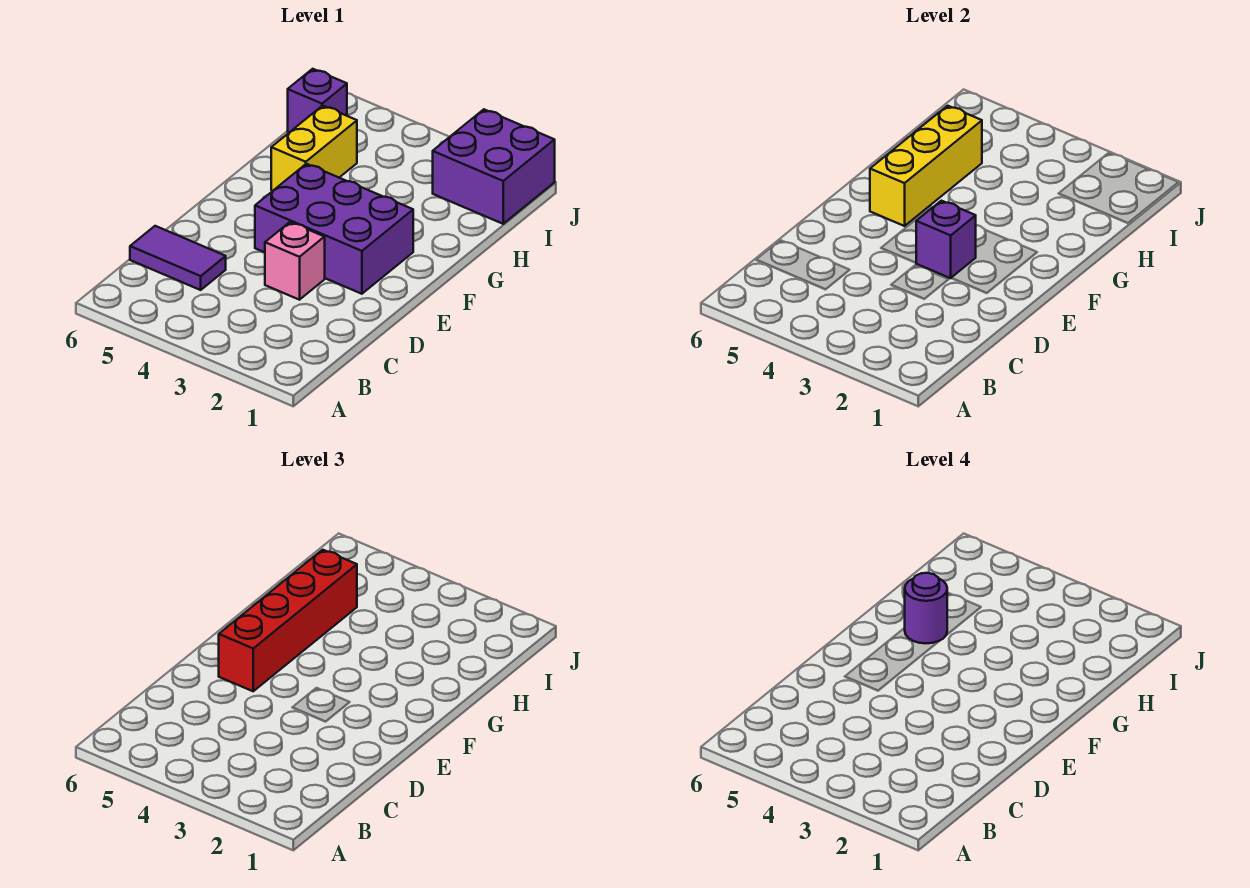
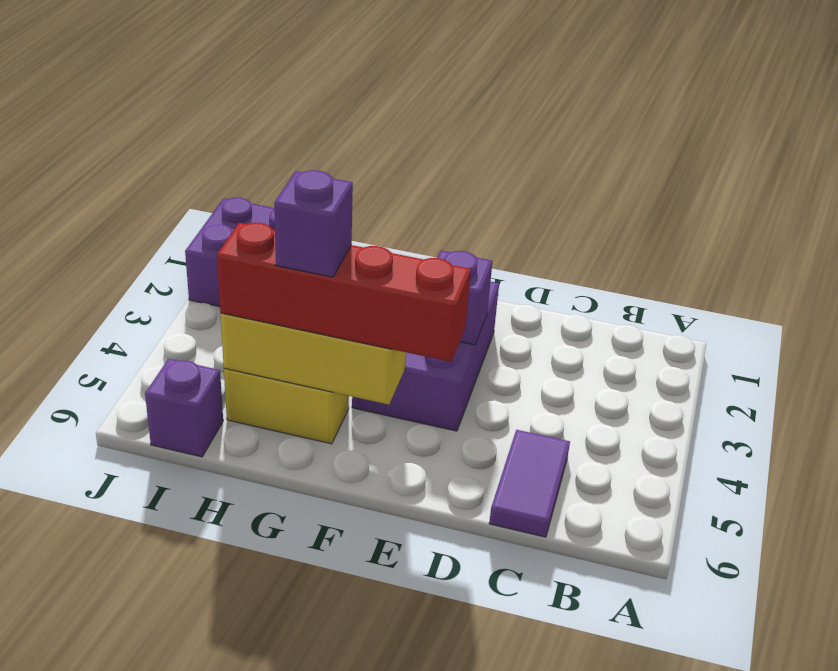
pink brick D3 level 1 -> none
purple round brick G5 level 4 -> purple brick G5 level 4

